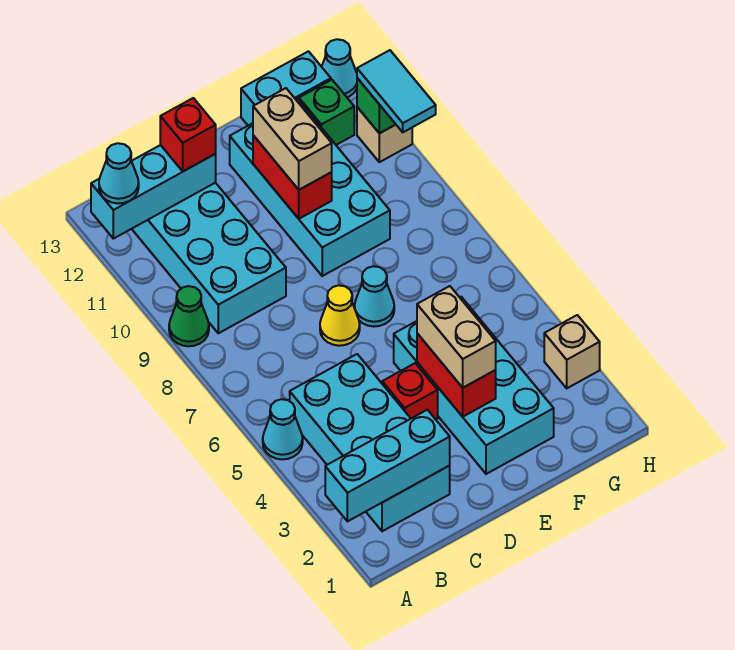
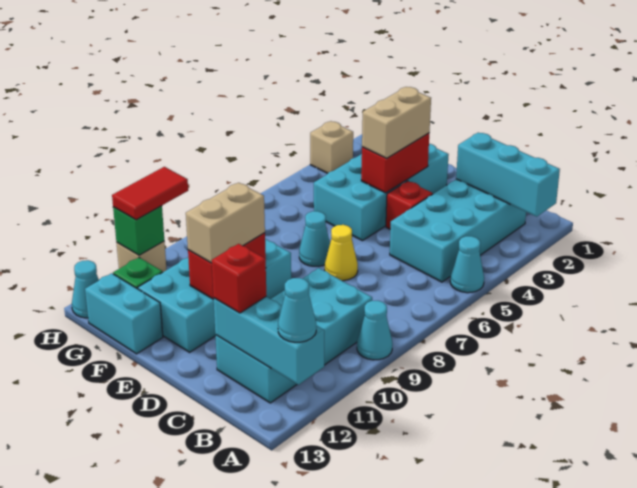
green cone A9 level 1 -> cyan cone A9 level 1
cyan tile H10:H11 level 3 -> red tile H10:H11 level 3

